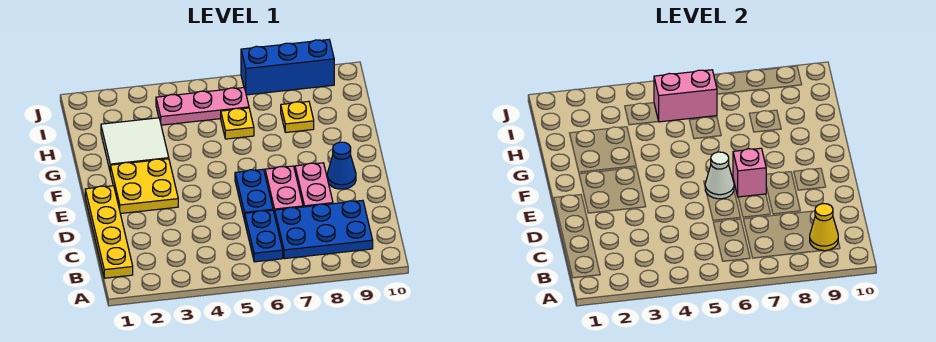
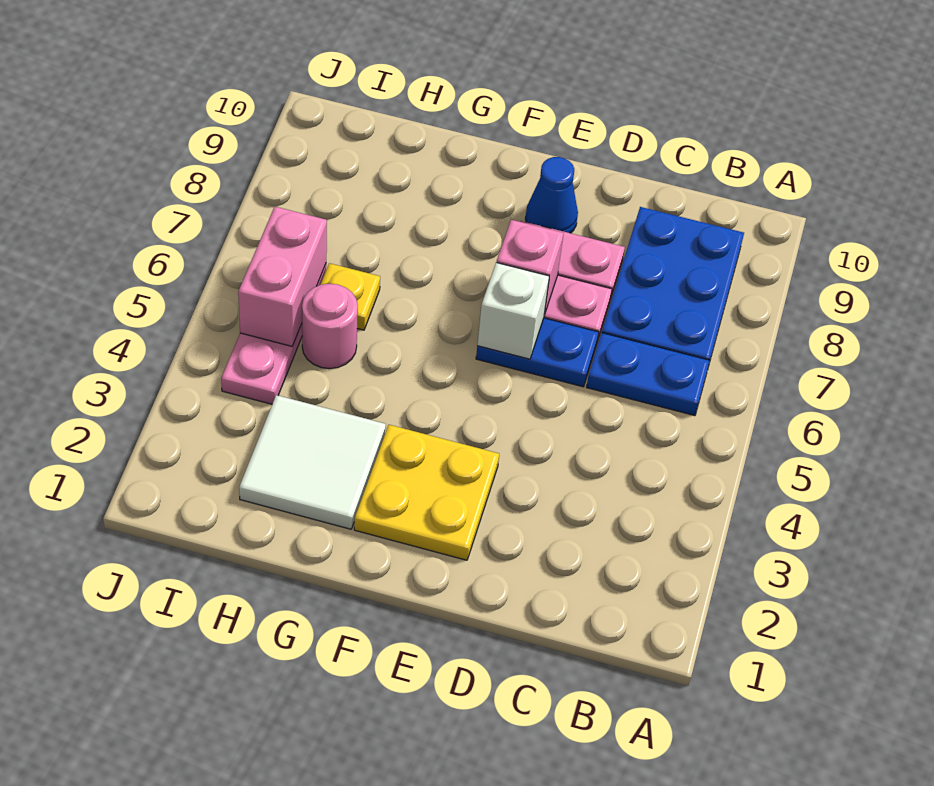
yellow plate B1:E1 level 1 -> none
yellow cone B9 level 2 -> none
white cone E6 level 2 -> white brick E6 level 2
none -> pink round brick H5 level 1
yellow plate H8 level 1 -> none
blue brick J7:J9 level 1 -> none

